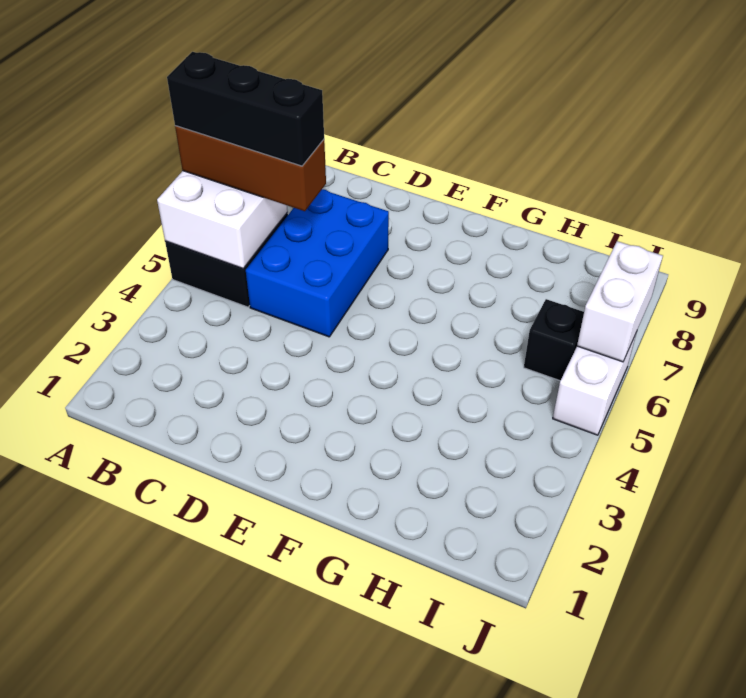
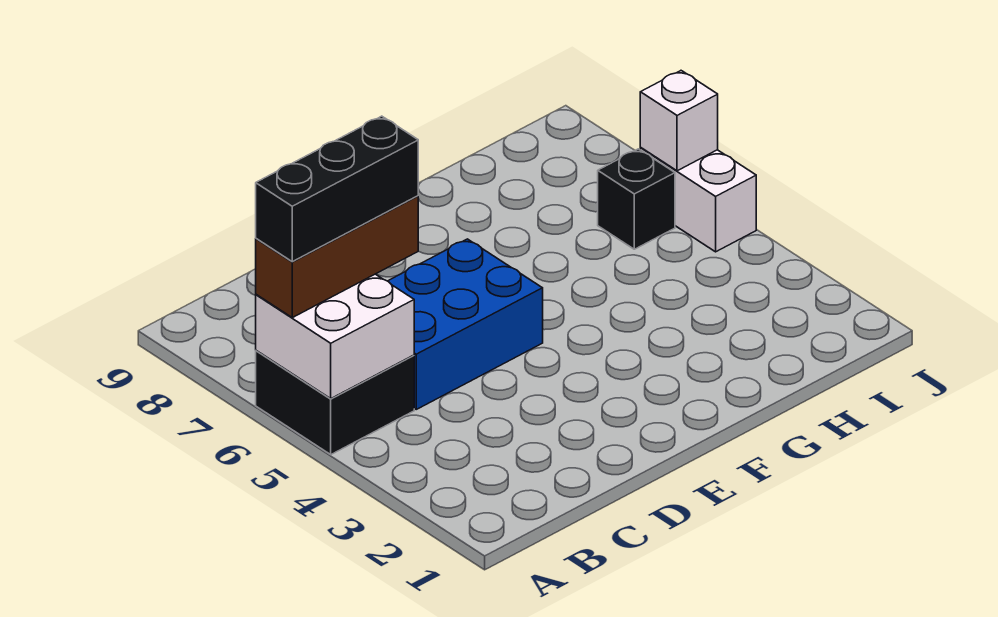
blue brick C5:D7 level 1 -> blue brick C5:E6 level 1
white brick J6:J7 level 2 -> white brick J6 level 2

